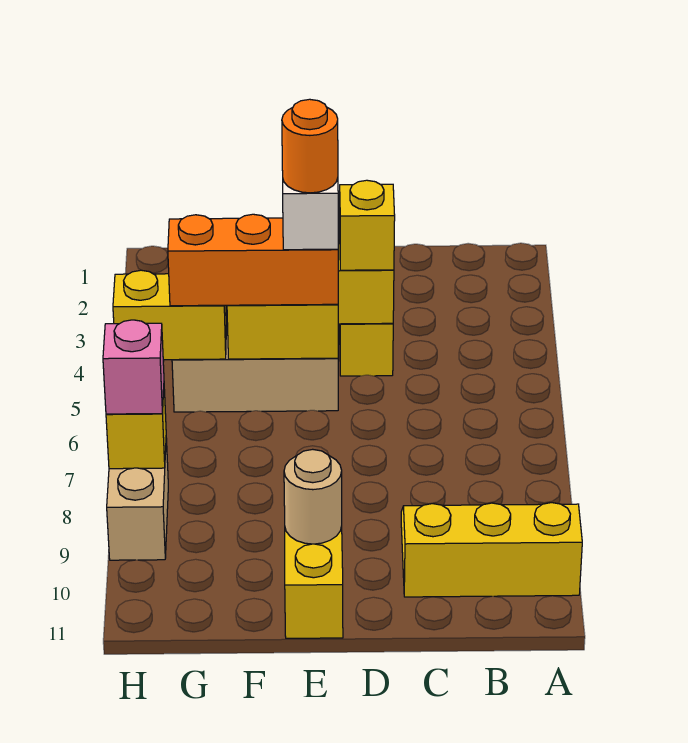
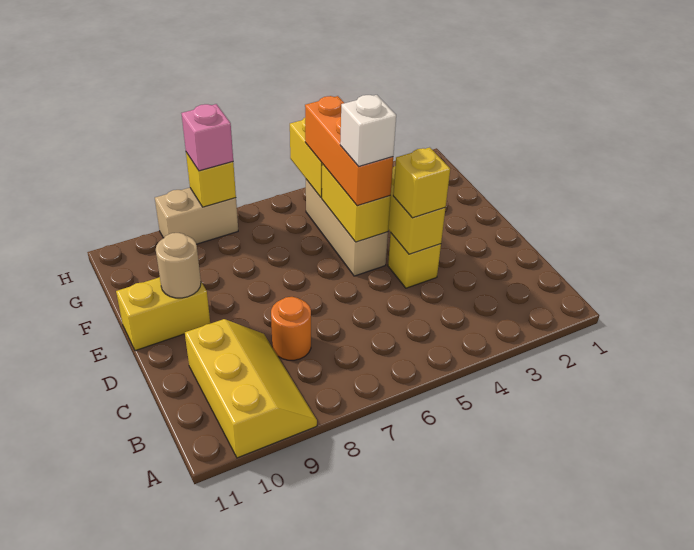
orange round brick E5 level 5 -> orange round brick C8 level 1

